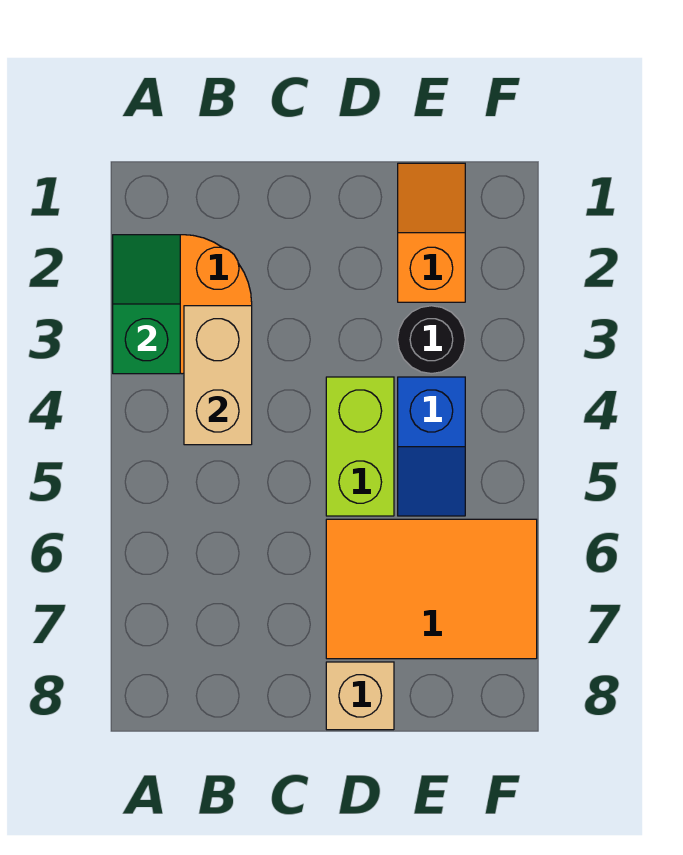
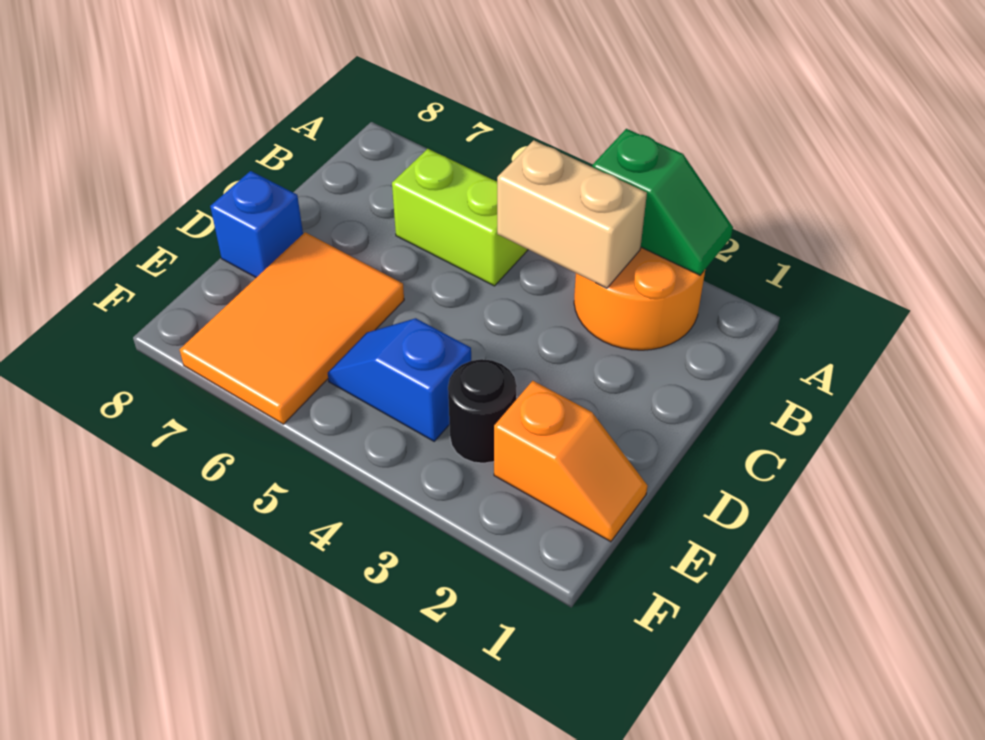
lime brick D4:D5 level 1 -> lime brick B5:B6 level 1
tan brick D8 level 1 -> blue brick D8 level 1

